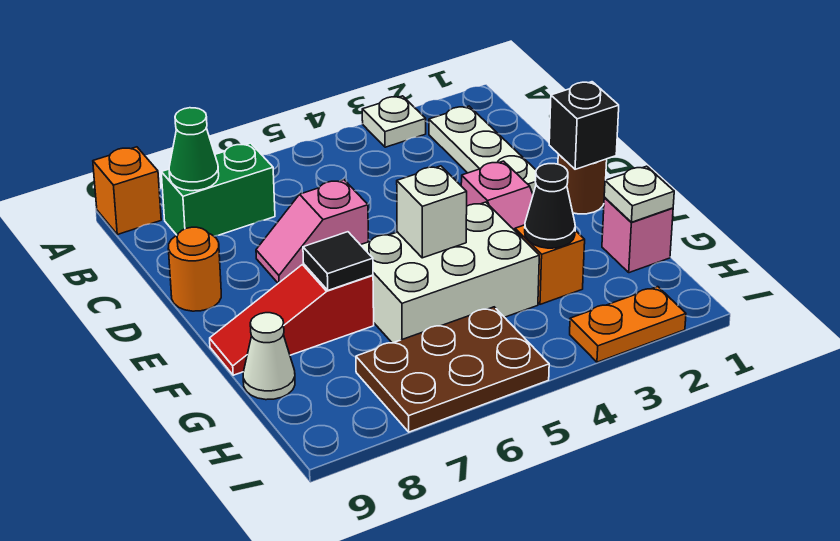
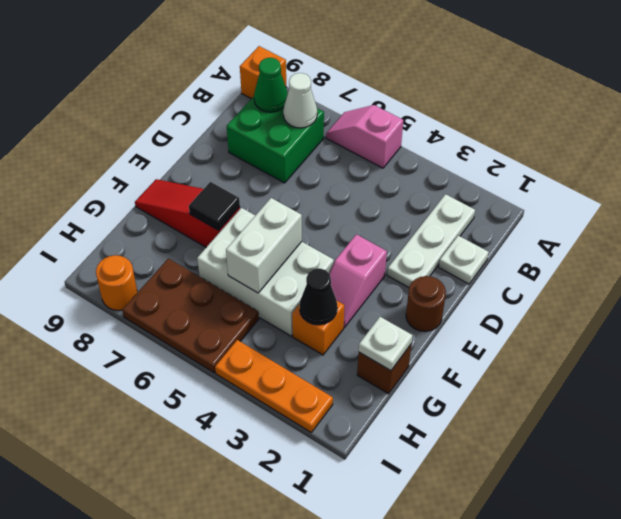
white plate A3 level 1 -> white plate C1 level 1
green brick B7:B8 level 1 -> green brick B7:C8 level 1
pink slope D6:D7 level 1 top 6 -> pink slope A5:A6 level 1 top 5
orange round brick D9 level 1 -> orange round brick I8 level 1
black brick E1 level 2 -> none
white brick F5 level 2 -> white brick F5:G5 level 2
pink brick G1 level 1 -> brown brick G1 level 1
white cone G9 level 1 -> white cone B7 level 2
orange plate I2:I3 level 1 -> orange plate I2:I4 level 1

